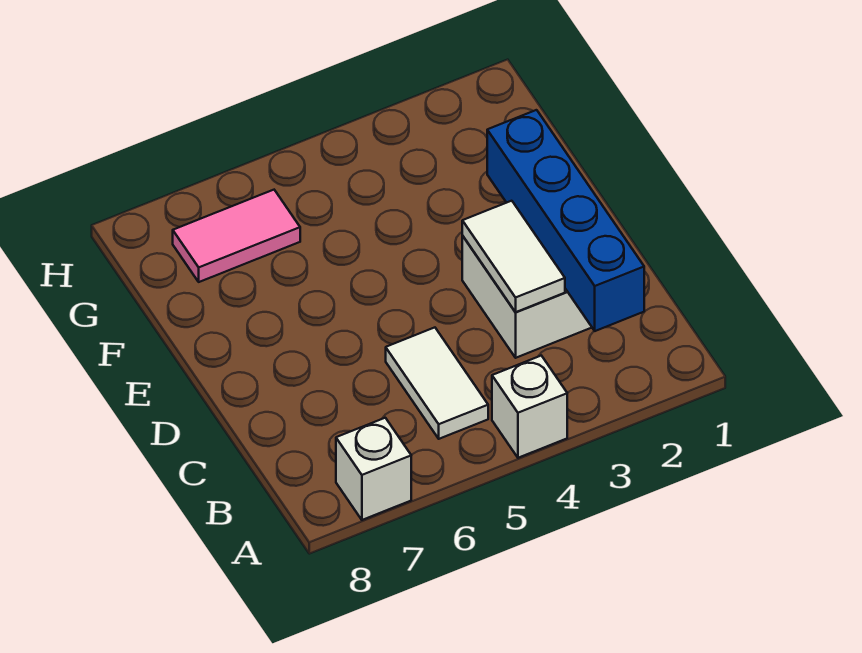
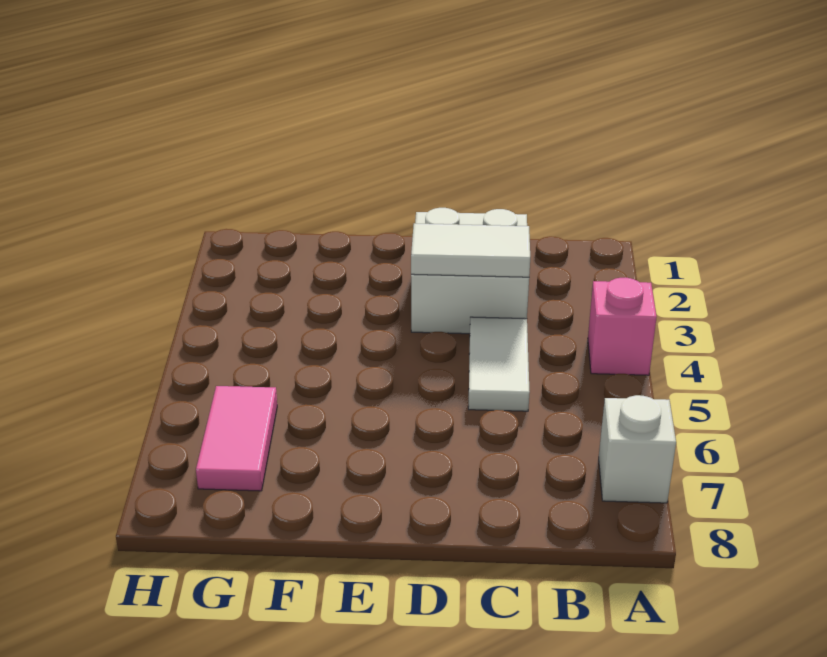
white brick A4 level 1 -> pink brick A4 level 1
blue brick B2:E2 level 2 -> none
white tile B5:C5 level 1 -> white tile C4:C5 level 1

